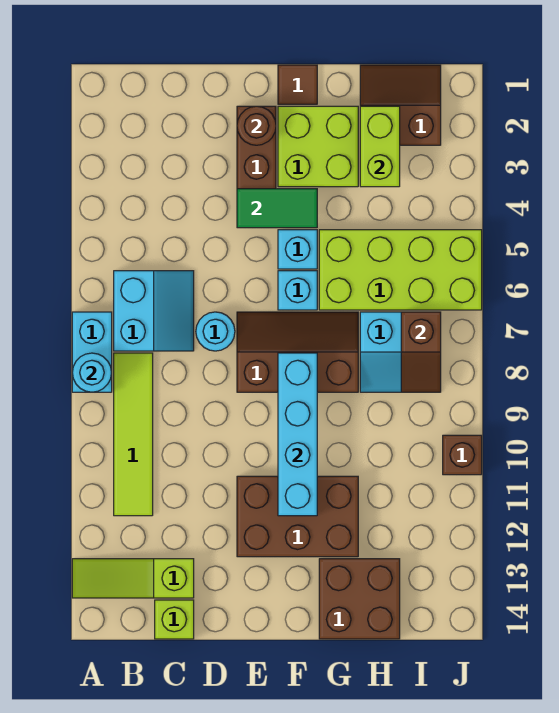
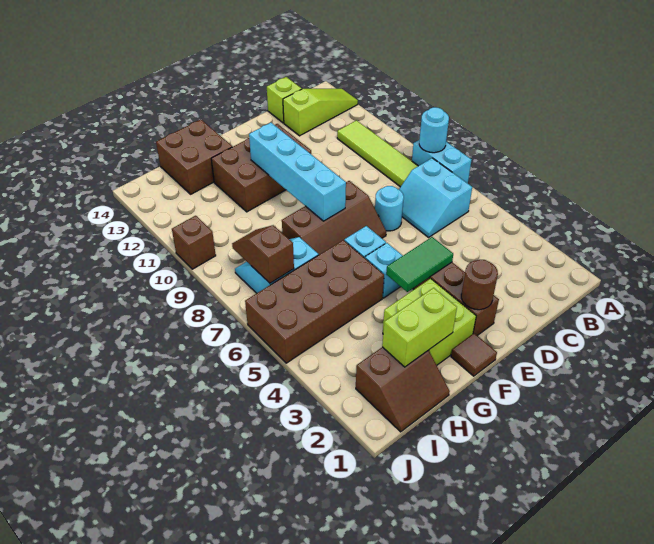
lime brick G5:J6 level 1 -> brown brick G5:J6 level 1
lime brick H2:H3 level 2 -> lime brick G2:H2 level 2

